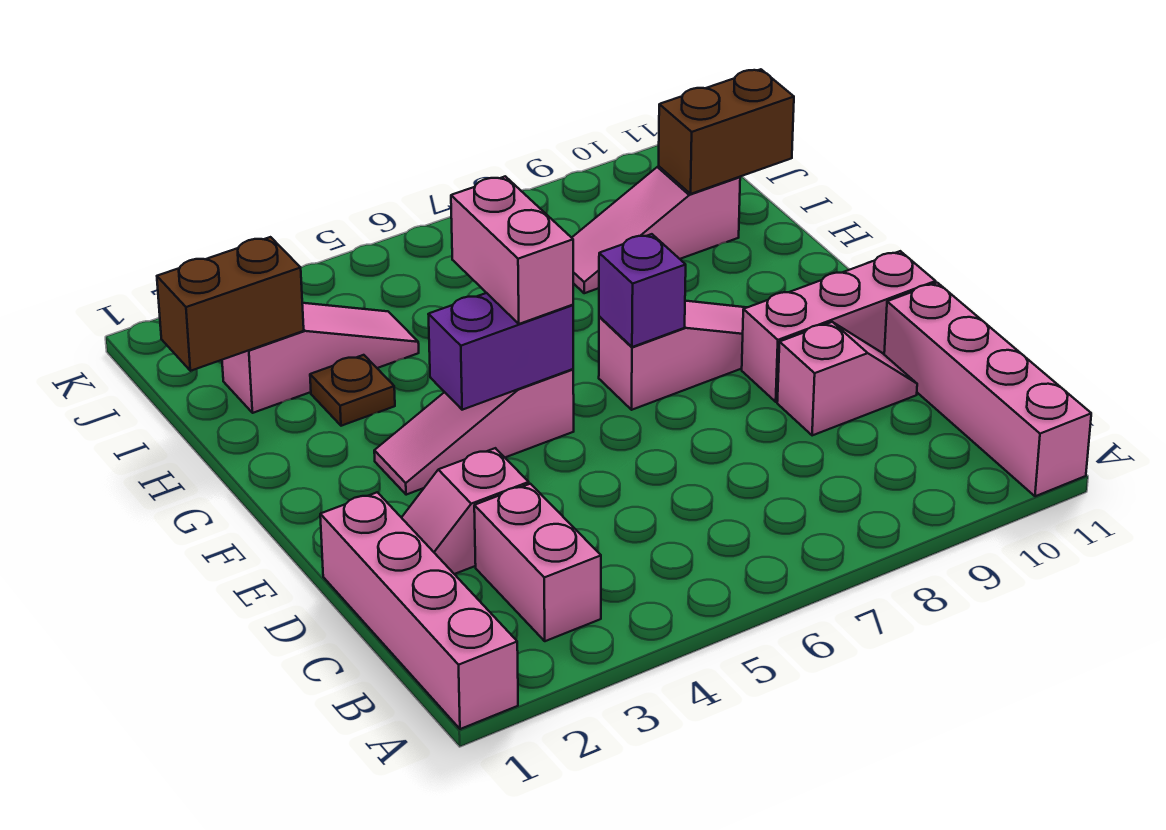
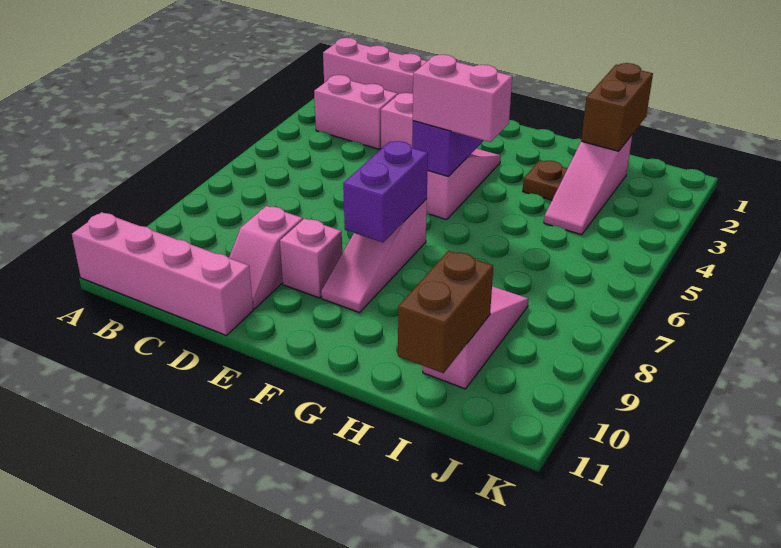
pink brick E9:E11 level 1 -> pink brick E9 level 1
purple brick F7 level 2 -> purple brick F7:F8 level 2

